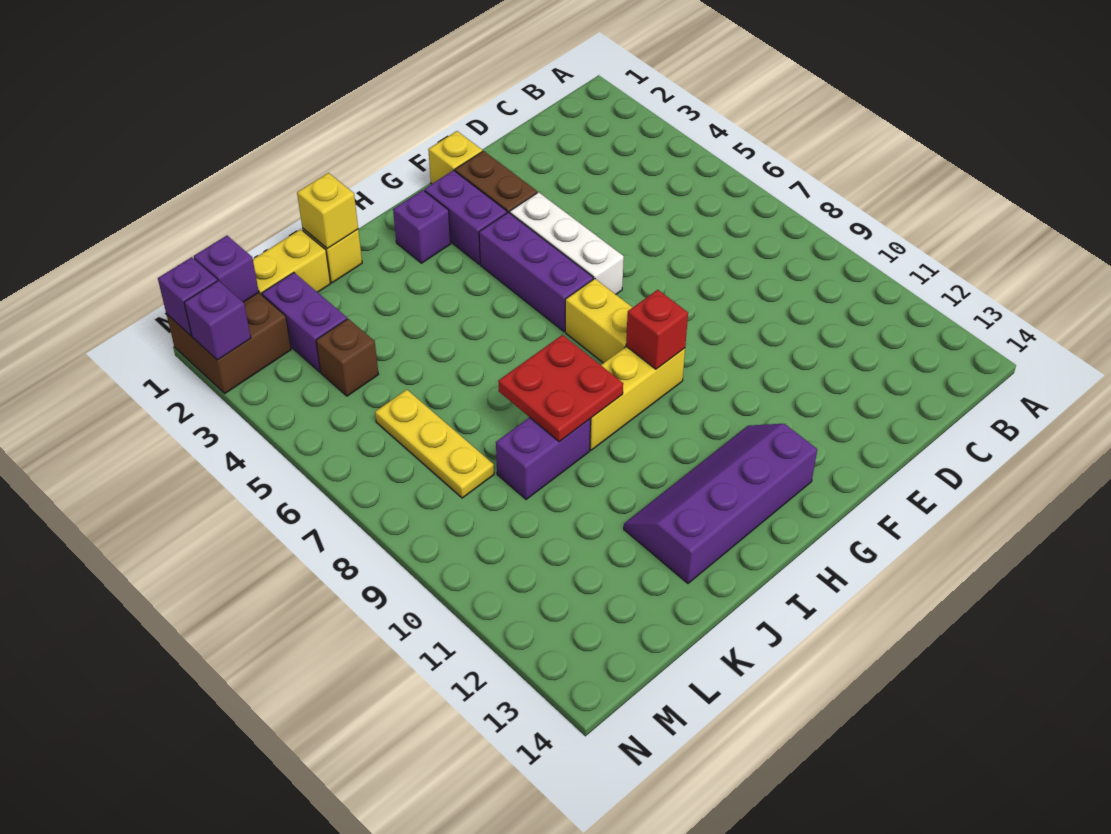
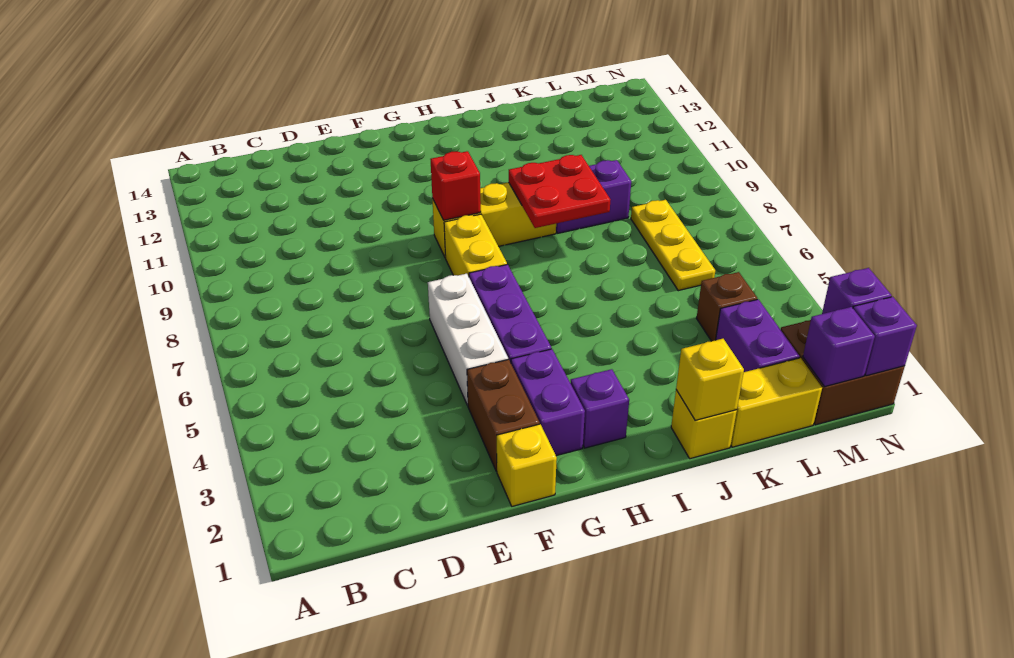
purple slope G12:J13 level 1 top 13 -> none

